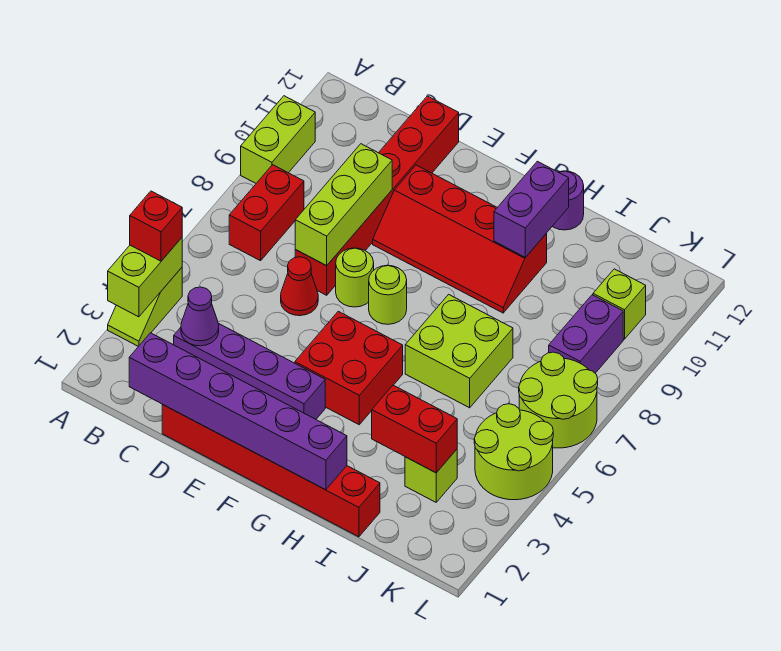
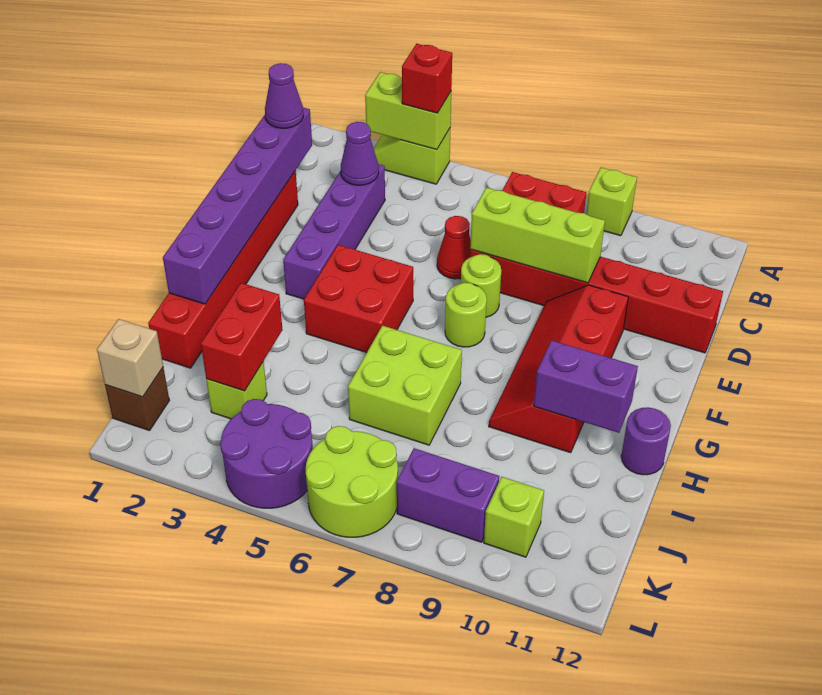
lime brick A9:A10 level 1 -> lime brick A9 level 1
none -> purple cone C1 level 3
none -> brown brick K1 level 1
none -> tan brick K1 level 2
lime round brick K4:L5 level 1 -> purple round brick K4:L5 level 1

